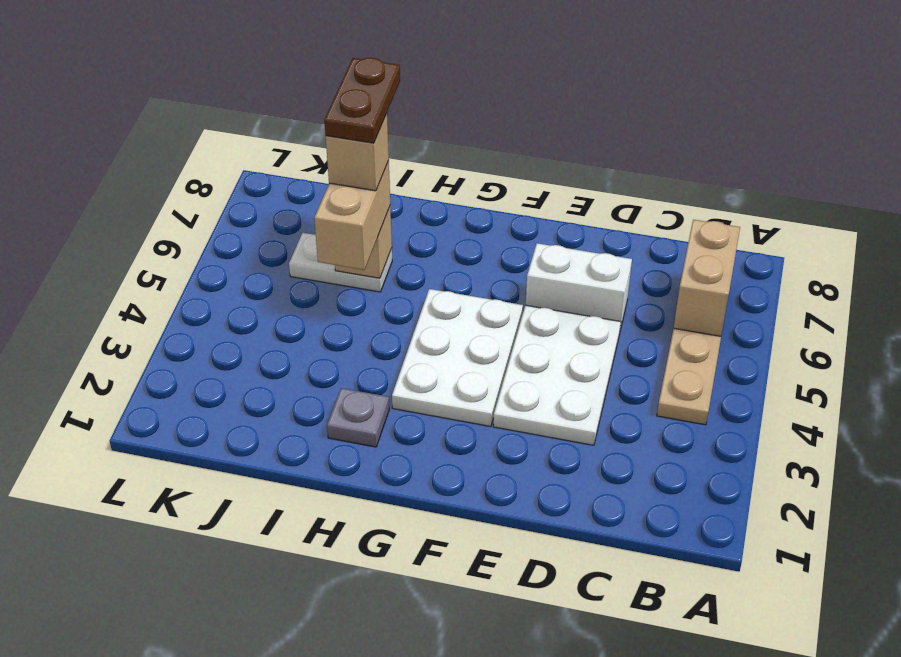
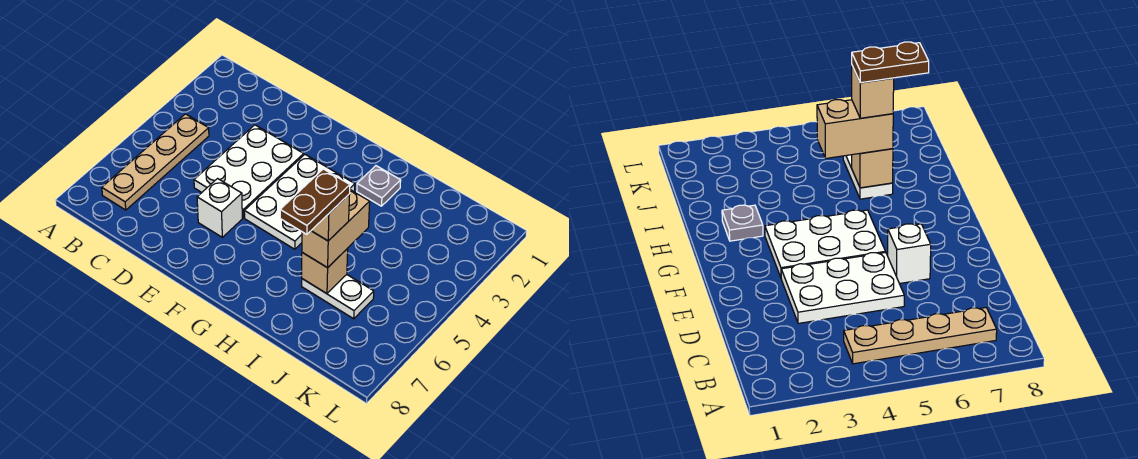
tan brick B6:B7 level 2 -> none
white brick D6:E6 level 1 -> white brick E6 level 1

